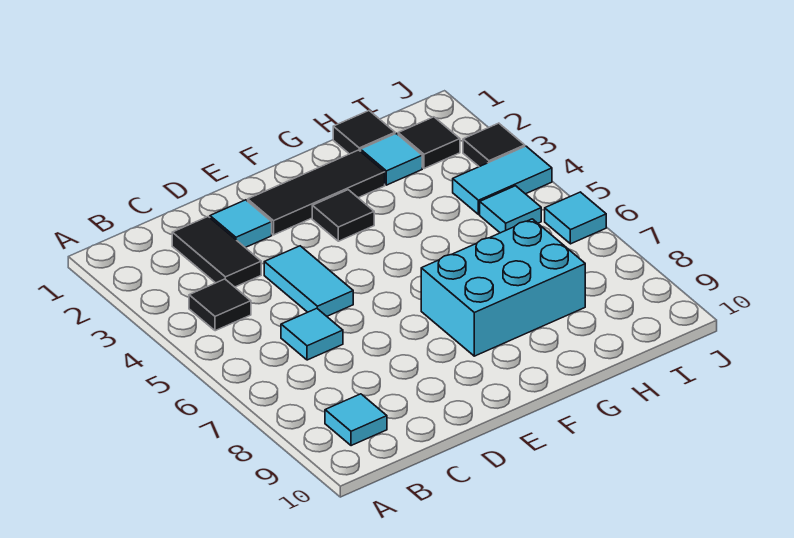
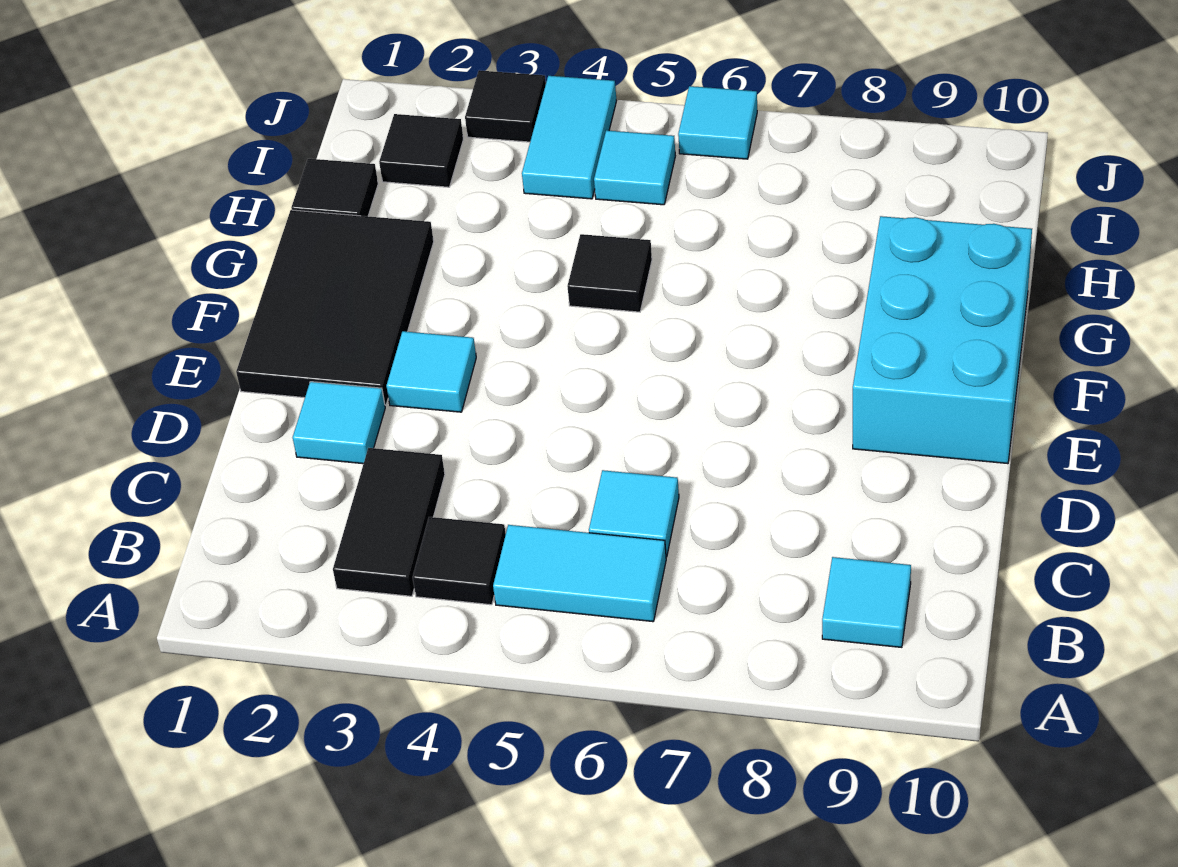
black tile C2:C3 level 1 -> black tile B3:C3 level 1
cyan tile D4:D5 level 1 -> cyan tile B5:B6 level 1
black tile E2:G2 level 1 -> black tile E1:G2 level 1
black tile F3 level 1 -> black tile G5 level 1
cyan brick F7:H8 level 1 -> cyan brick E9:G10 level 1
cyan tile H2 level 1 -> cyan tile E3 level 1

